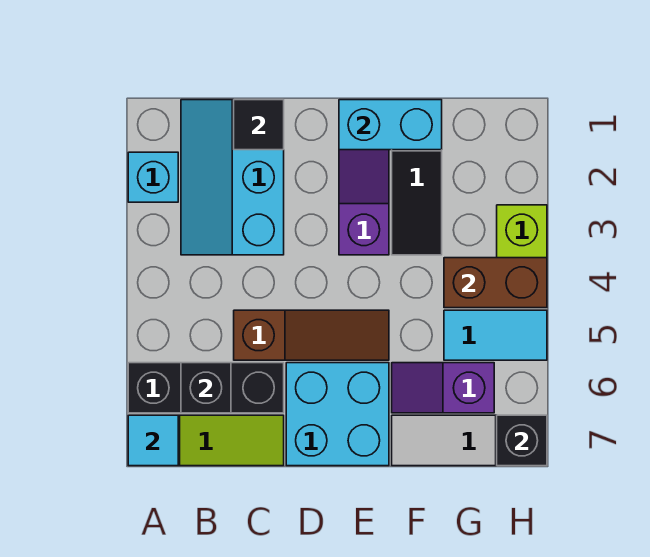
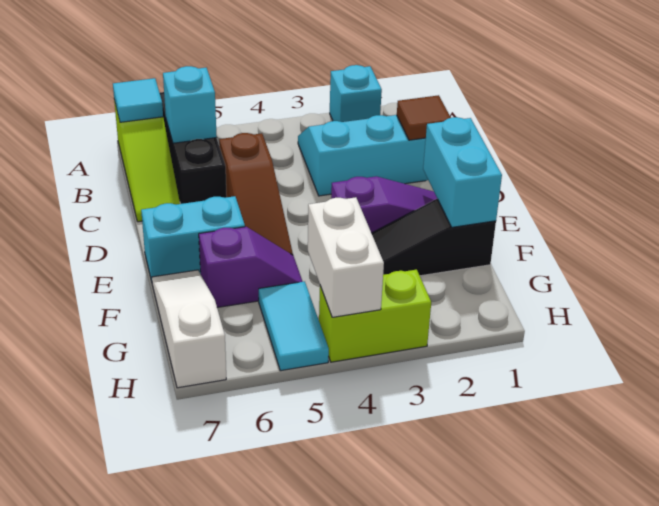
black brick B6 level 2 -> cyan brick B6 level 2
black tile C1 level 2 -> brown tile C1 level 2
cyan brick D6:E7 level 1 -> cyan brick E6:E7 level 1
purple slope F6:G6 level 1 top G -> purple slope F5:F6 level 1 top 6
brown brick G4:H4 level 2 -> white brick G4:H4 level 2
black brick H7 level 2 -> none

